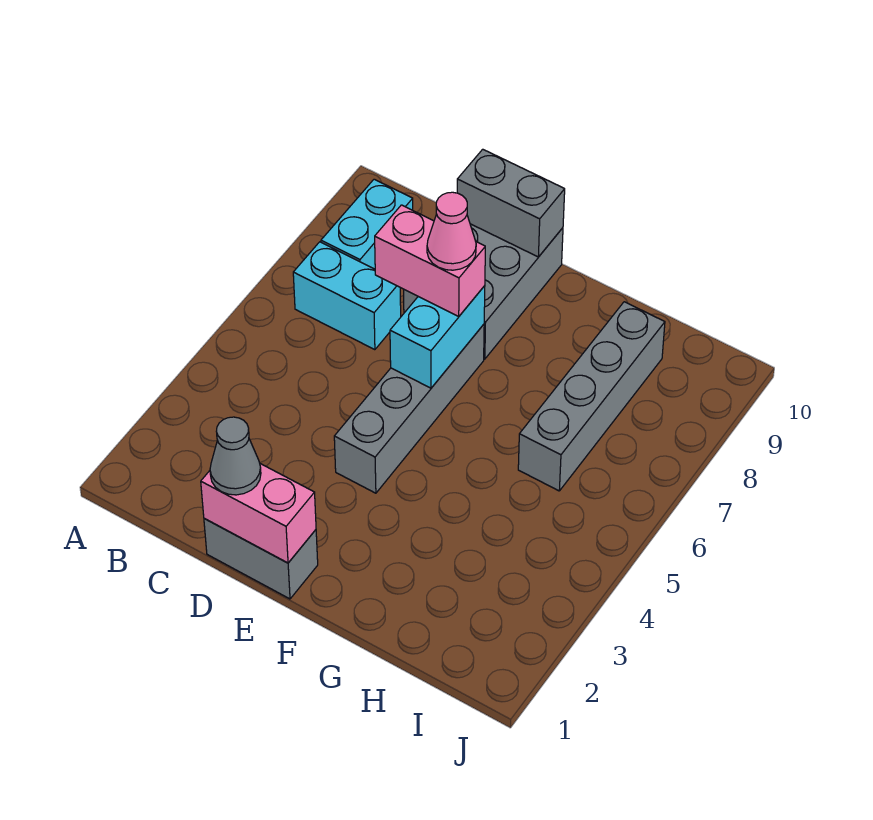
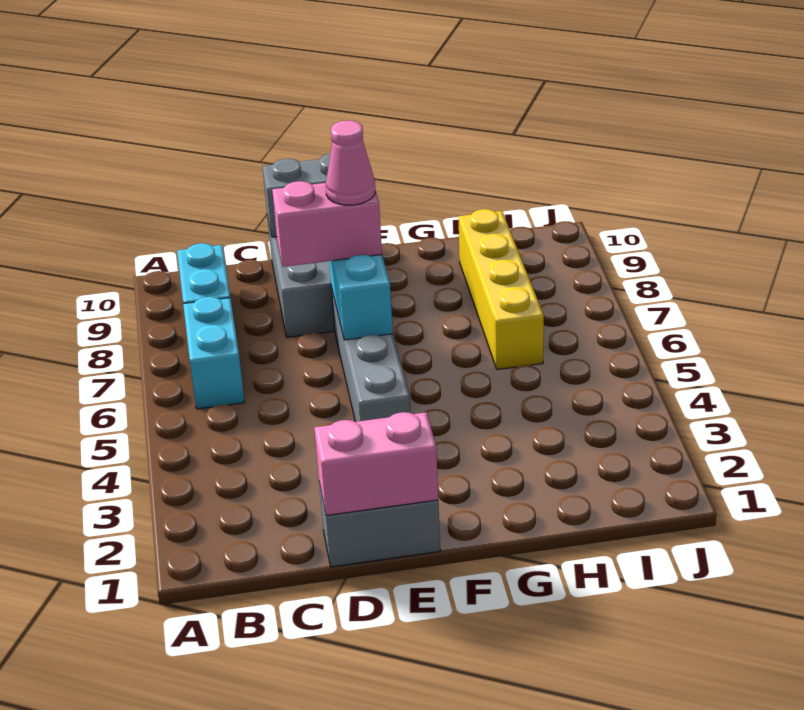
cyan brick B7:C7 level 1 -> cyan brick B6:B7 level 1
grey cone D1 level 3 -> none
grey brick H6:H9 level 1 -> yellow brick H6:H9 level 1

